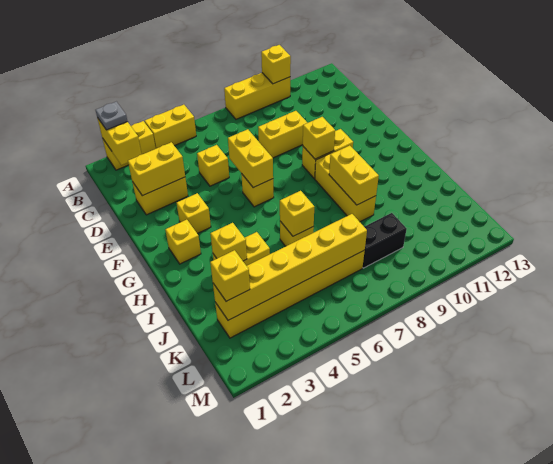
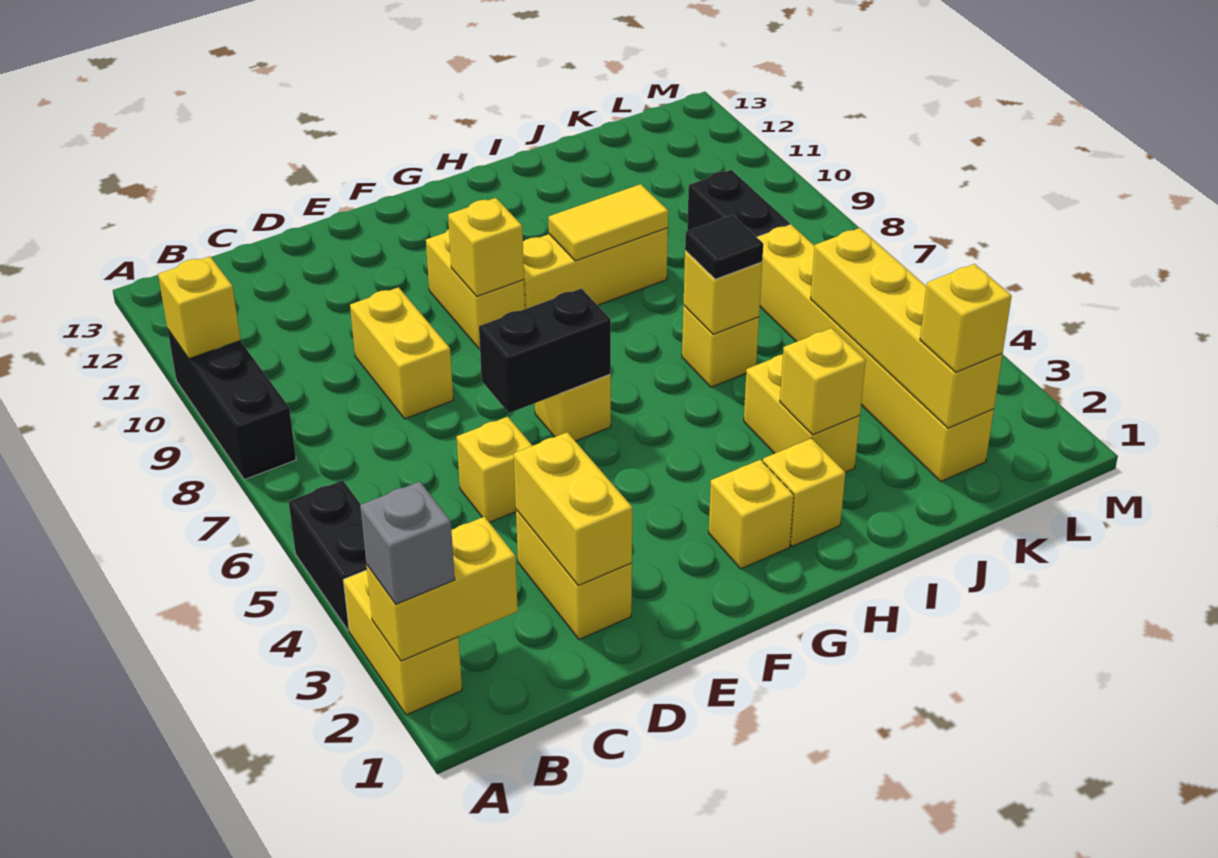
grey plate A2 level 3 -> grey brick A2 level 3
yellow brick A4:A5 level 1 -> black brick A4:A5 level 1
yellow brick A8:A10 level 1 -> black brick A8:A10 level 1
yellow brick E6:F6 level 2 -> black brick E6:F6 level 2
yellow brick F3 level 1 -> yellow brick H2 level 1
yellow brick H9:I9 level 2 -> yellow tile H9:I9 level 2
none -> black tile I6 level 3
yellow brick K2:K7 level 2 -> yellow brick K2:K5 level 2

